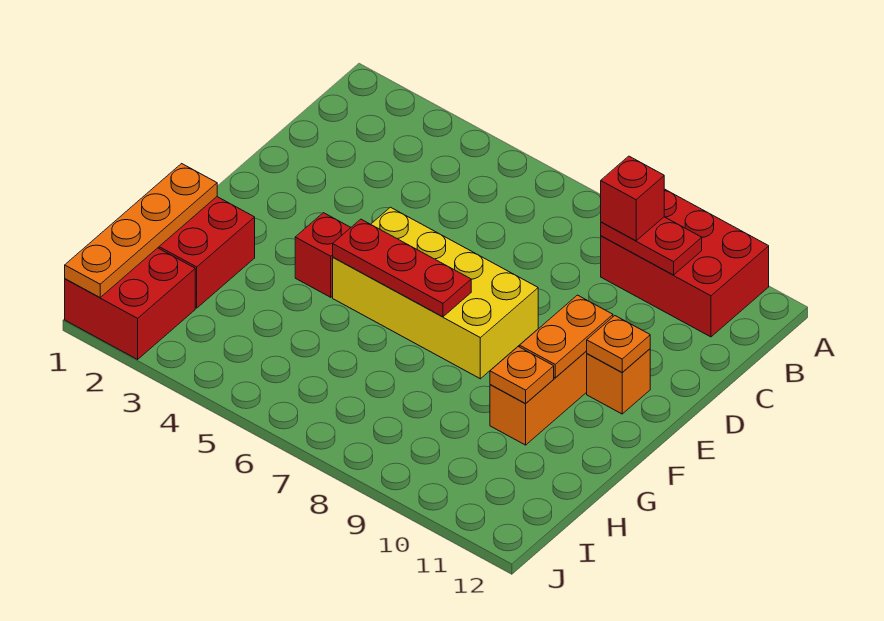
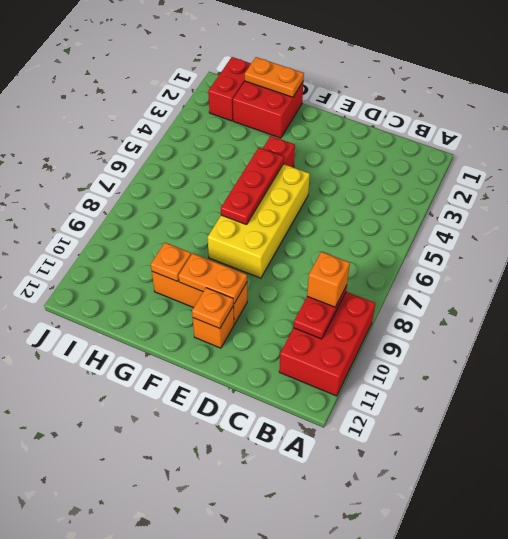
red brick B9 level 3 -> orange brick B9 level 3
orange plate G1:J1 level 2 -> orange plate G1:H1 level 2
red brick I1:J2 level 1 -> red brick I1:I2 level 1

